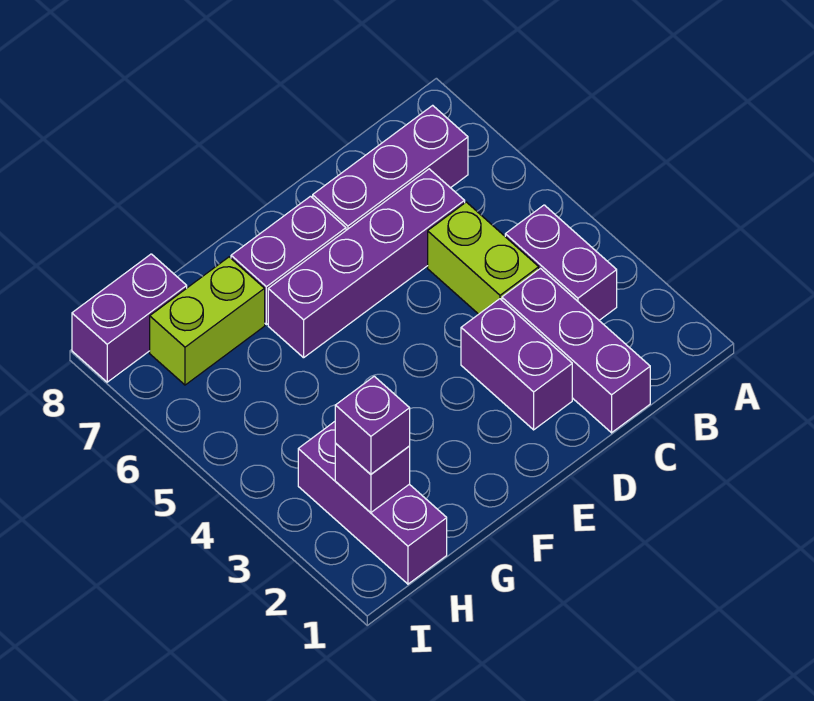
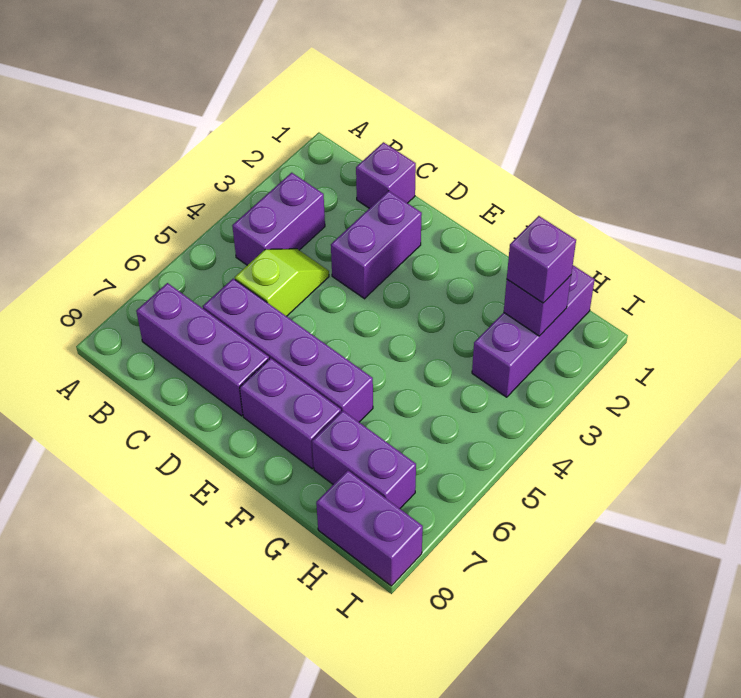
purple brick C1:C3 level 1 -> purple brick C1 level 1
lime brick C4:C5 level 1 -> lime slope C4:C5 level 1 top 5
lime brick G7:H7 level 1 -> purple brick G7:H7 level 1

